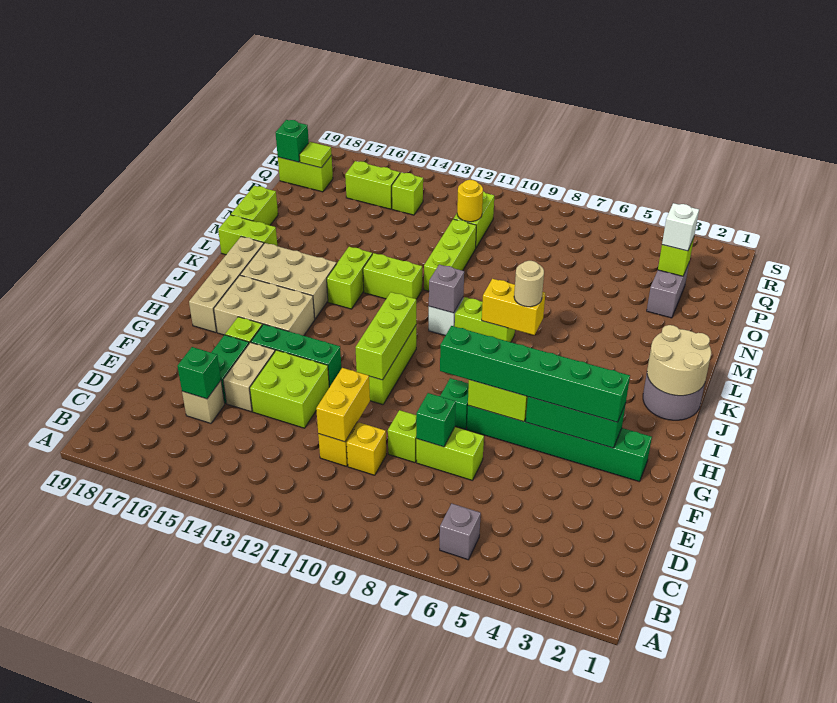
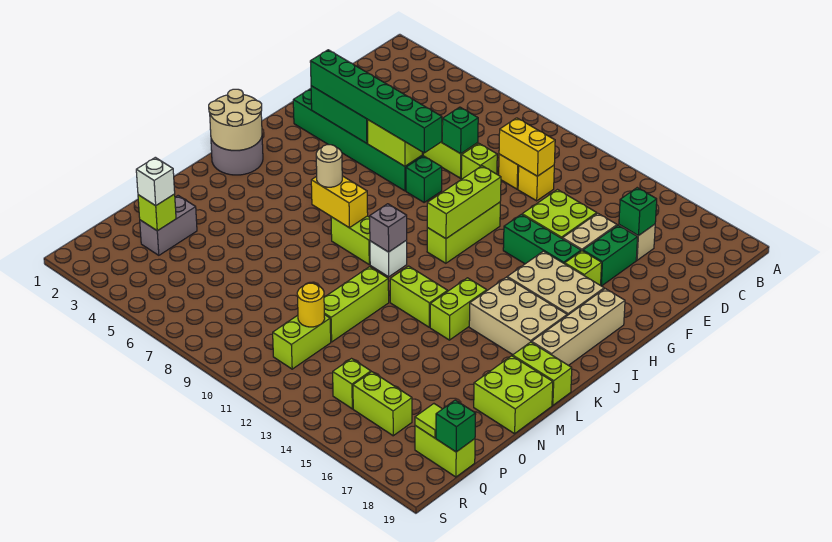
grey brick B6 level 1 -> none
yellow brick D11:E11 level 2 -> yellow brick D10:D11 level 2
lime brick M19:N19 level 1 -> lime brick M18:N19 level 1

